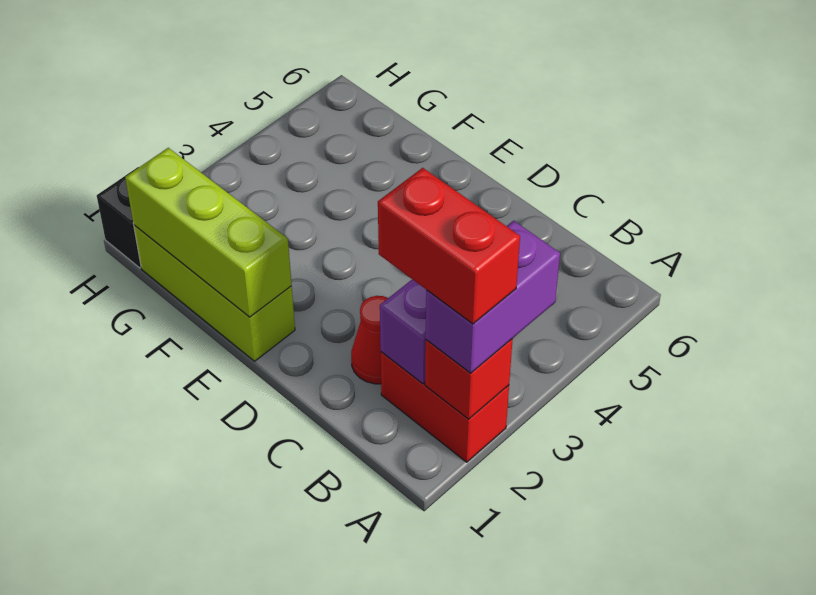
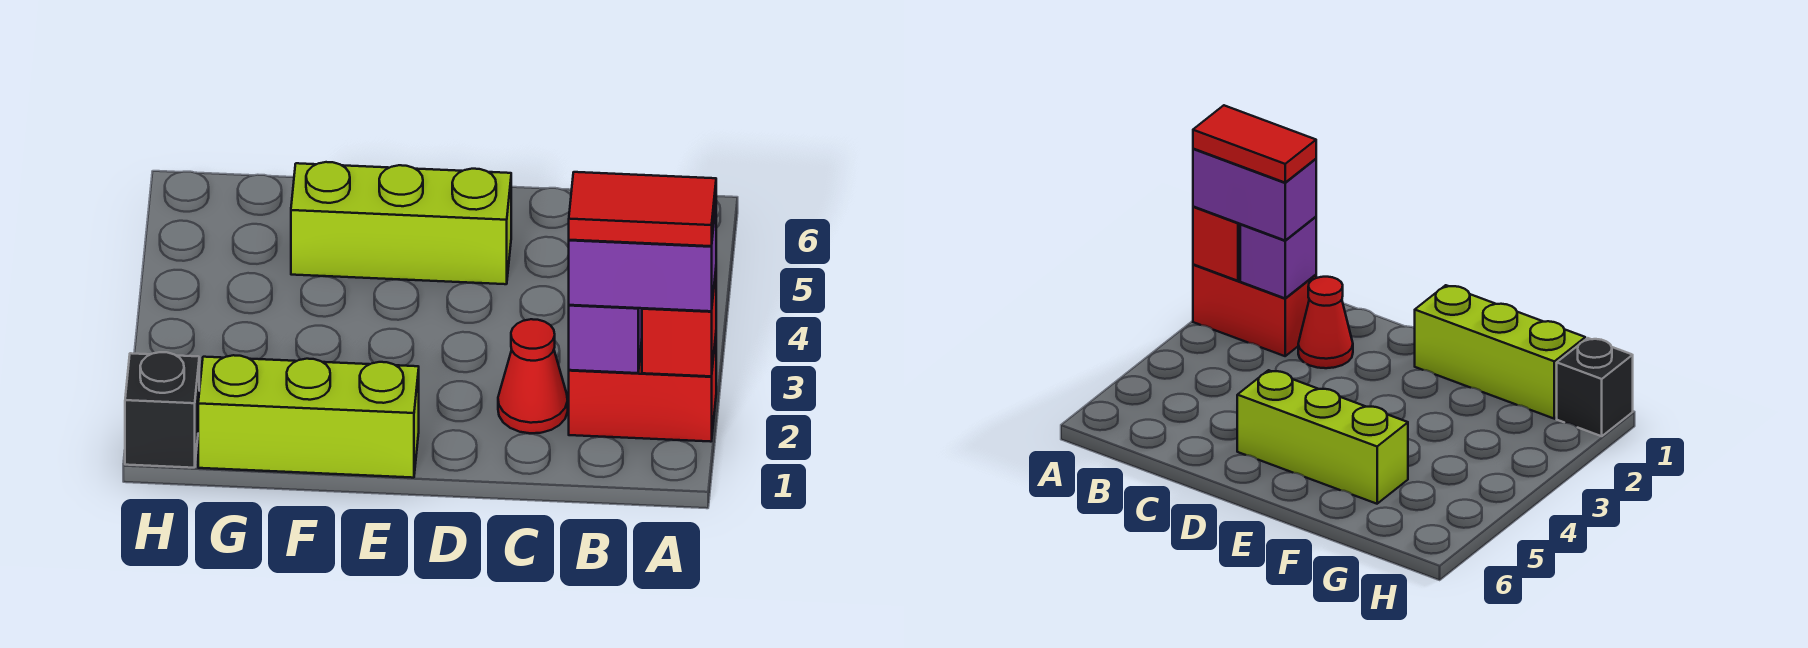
purple brick A2:A3 level 3 -> purple brick A2:B2 level 3
red brick A2:B2 level 4 -> red tile A2:B2 level 4
lime brick E1:G1 level 2 -> lime brick D5:F5 level 1

